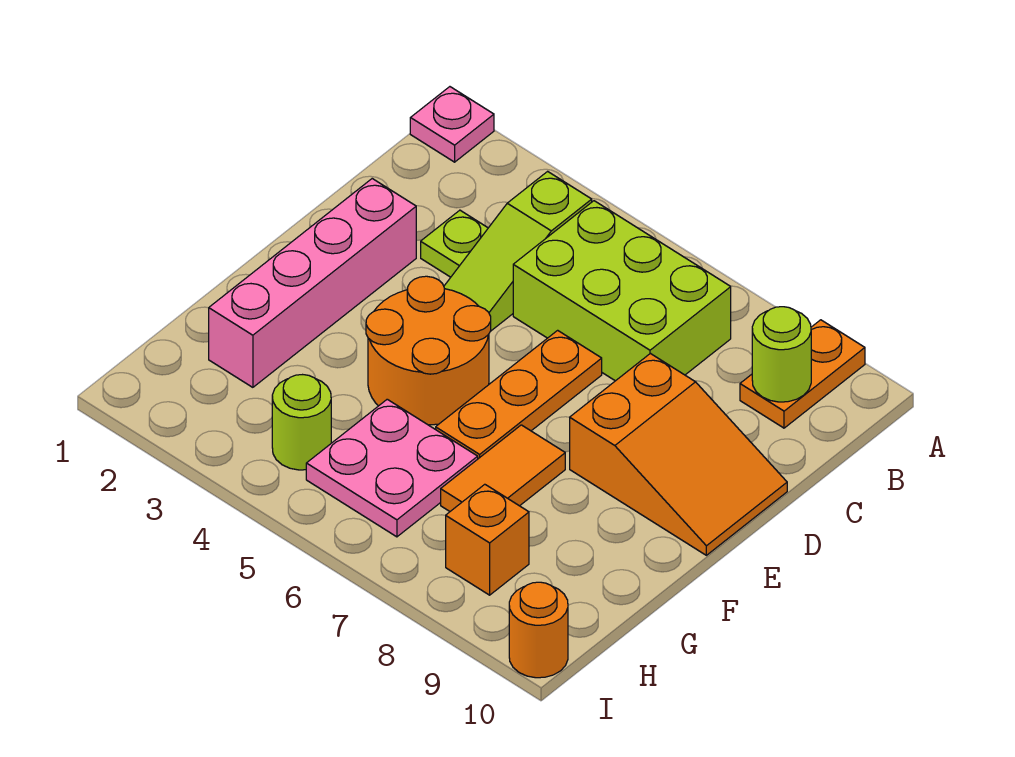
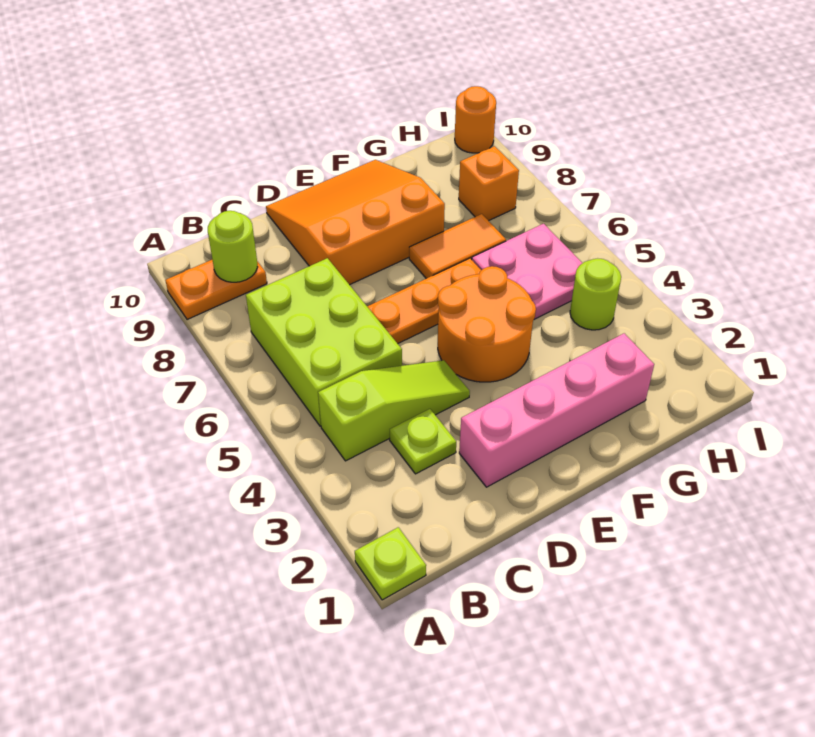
pink plate A1 level 1 -> lime plate A1 level 1
orange slope D8:E10 level 1 top 8 -> orange slope D8:F10 level 1 top 8

